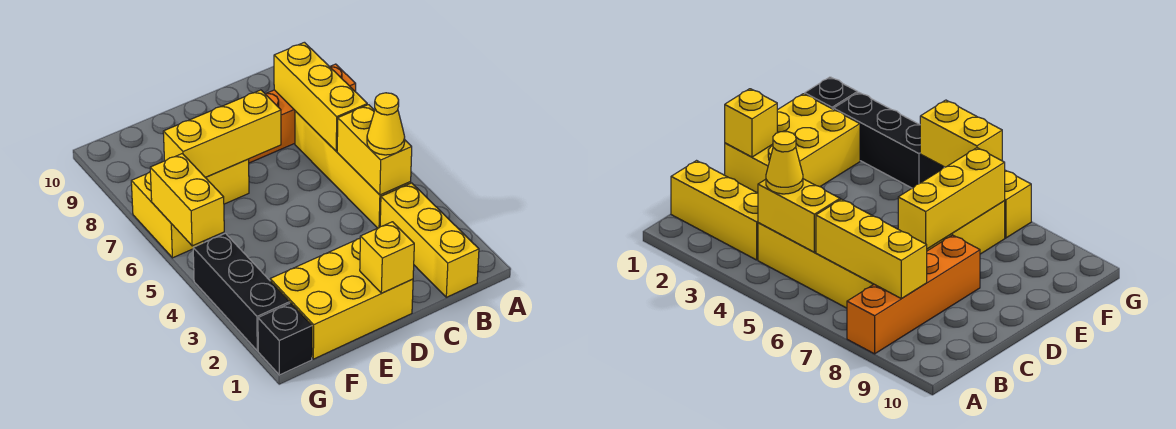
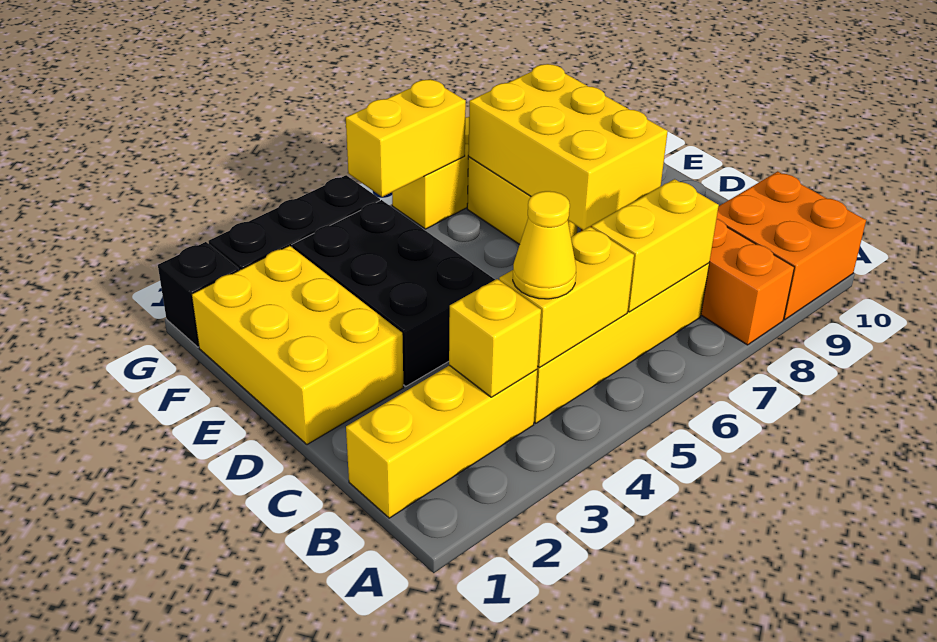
none -> orange brick A9:B10 level 1
yellow brick B6:B8 level 2 -> yellow brick B6:B7 level 2
yellow brick D1 level 2 -> yellow brick B3 level 2
none -> black brick D3:F4 level 1
yellow brick D7:F7 level 2 -> yellow brick D7:F8 level 2

